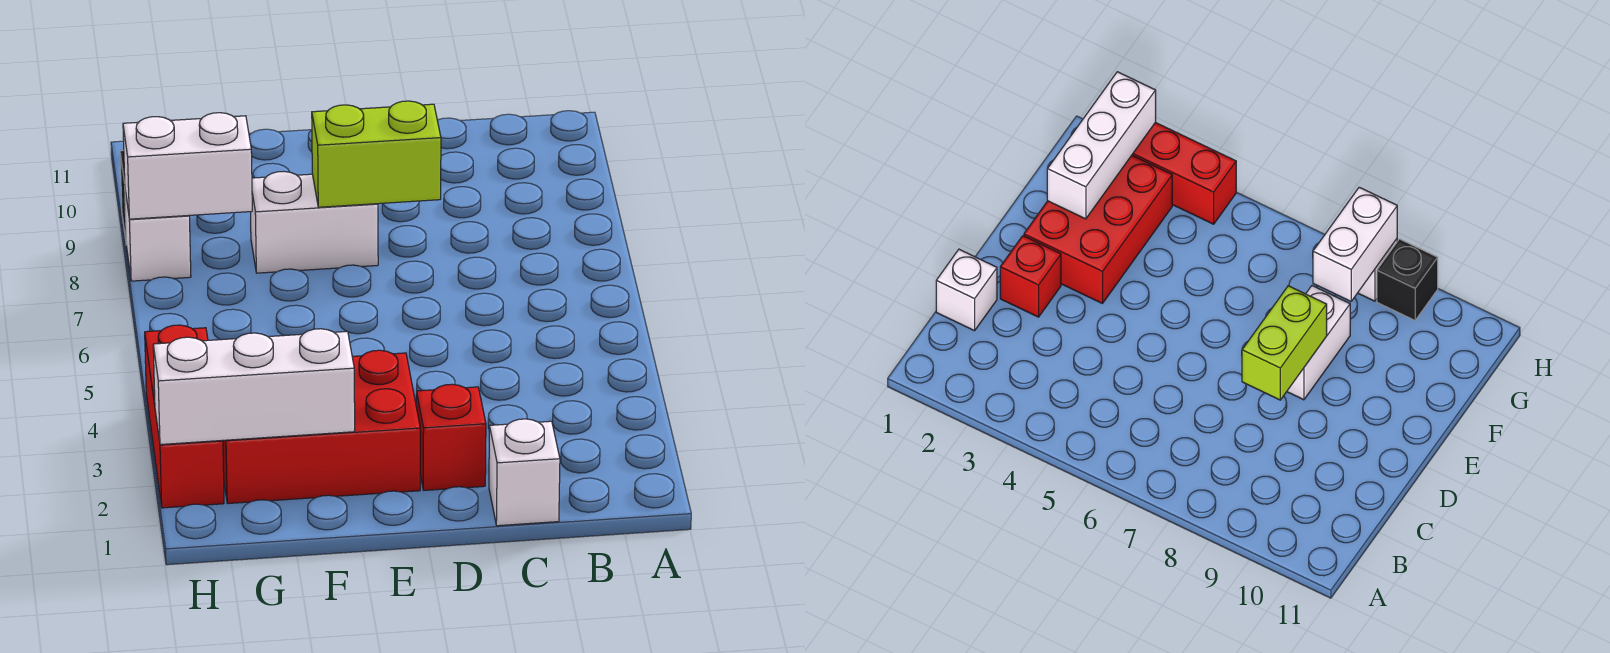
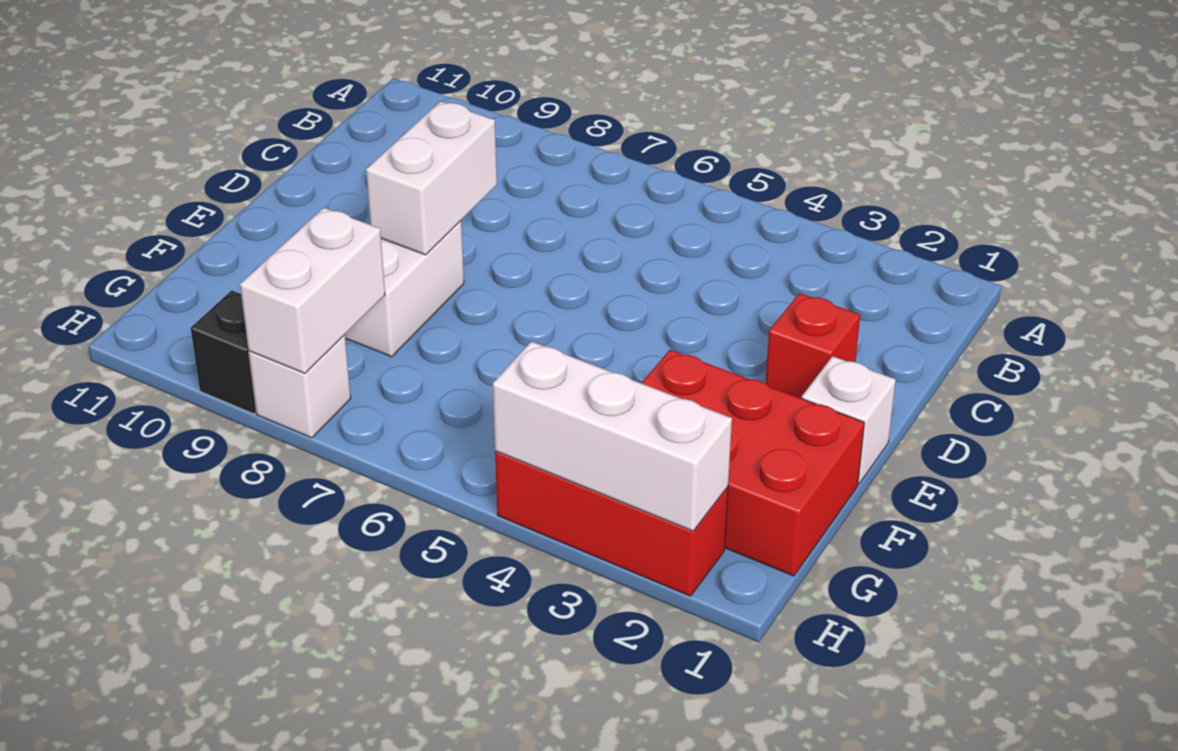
white brick C1 level 1 -> white brick E1 level 1
lime brick D8:E8 level 2 -> white brick D8:E8 level 2
red brick E2:G3 level 1 -> red brick F1:G3 level 1
white brick F2:H2 level 2 -> white brick H2:H4 level 2

